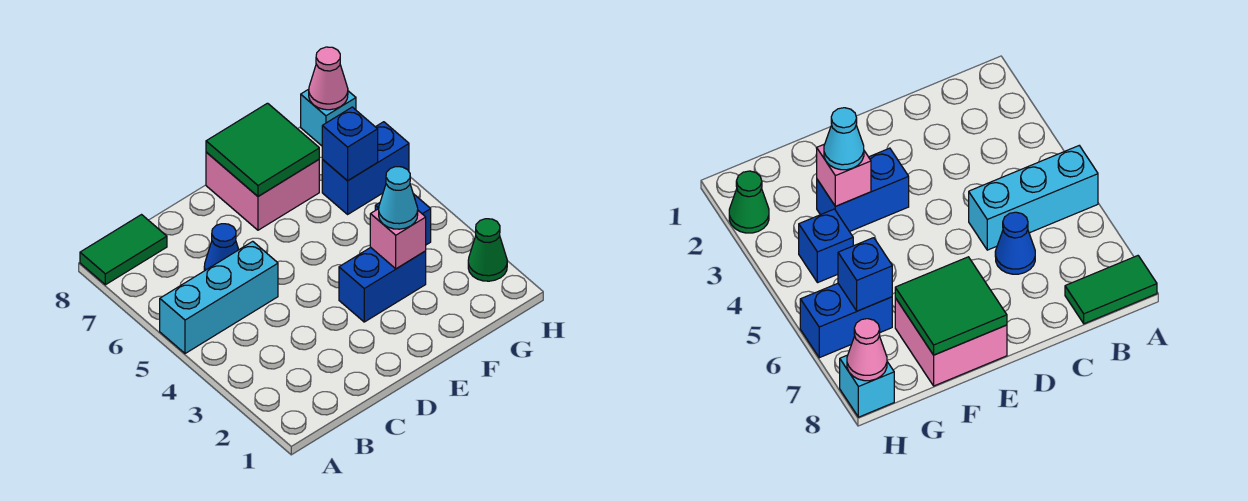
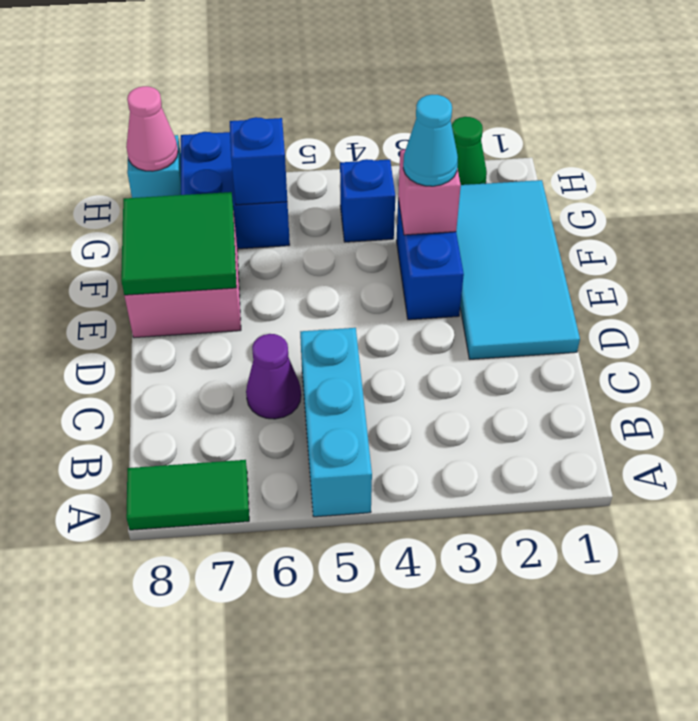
green tile A8:B8 level 1 -> green tile A7:A8 level 1
blue cone C6 level 1 -> purple cone C6 level 1
none -> cyan tile D1:G2 level 1
blue brick G6:H6 level 1 -> blue brick G6:H7 level 1

